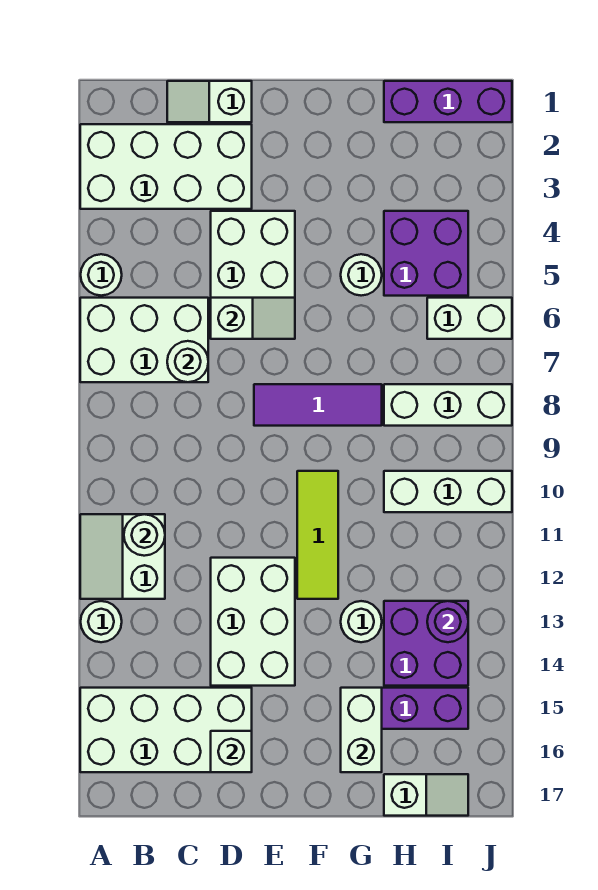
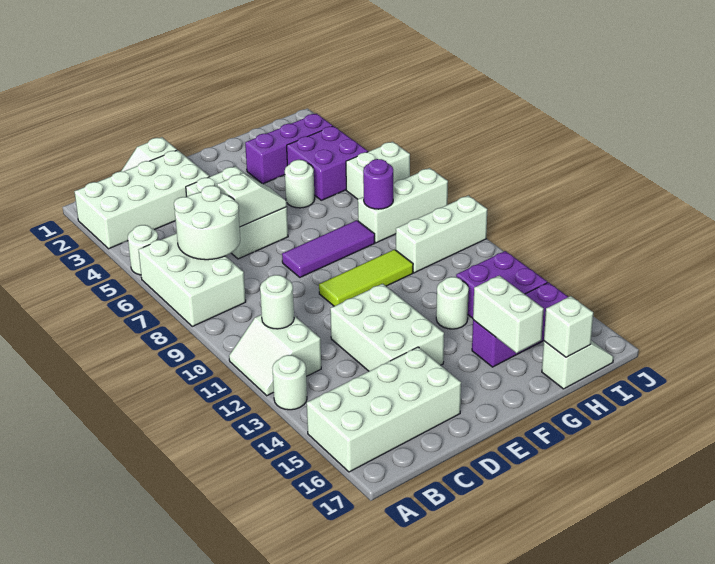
white brick A6:C7 level 1 -> white brick A6:B8 level 1
white round brick C7 level 2 -> white round brick B6:C7 level 2
white brick D16 level 2 -> white brick H17 level 2
lime tile F10:F12 level 1 -> lime tile E10:G10 level 1
purple brick H1:J1 level 1 -> purple brick G3:I3 level 1
purple round brick I13 level 2 -> purple round brick H8 level 2

